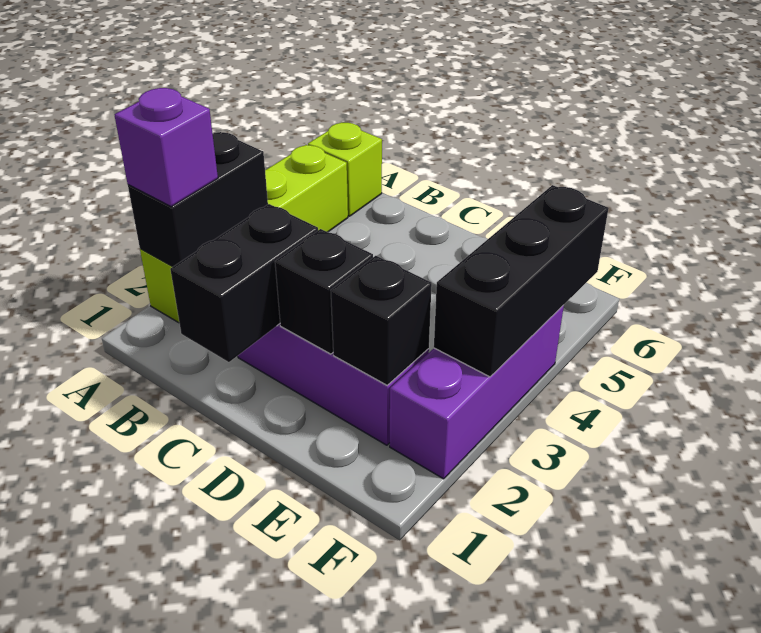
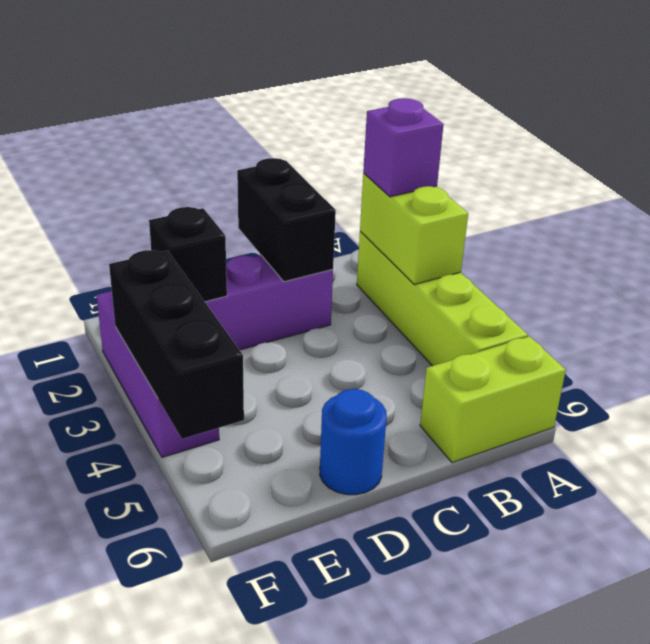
black brick A2:A3 level 2 -> lime brick A2:A3 level 2
lime brick A6 level 1 -> lime brick A6:B6 level 1
black brick D2 level 2 -> none
none -> blue round brick D6 level 1

